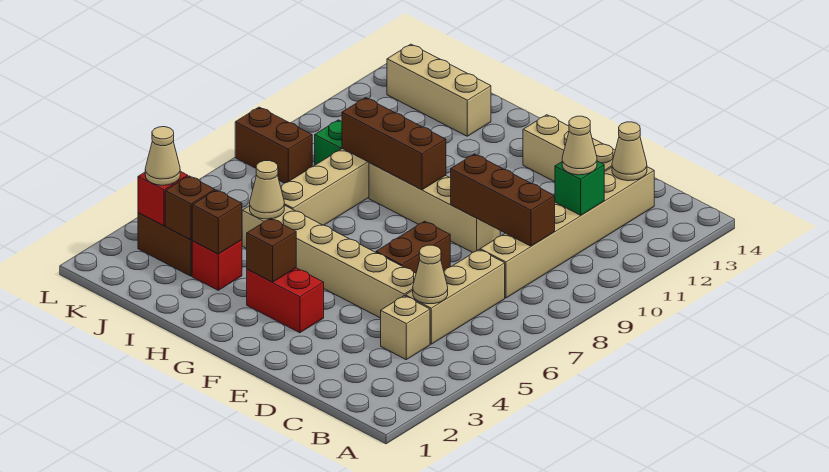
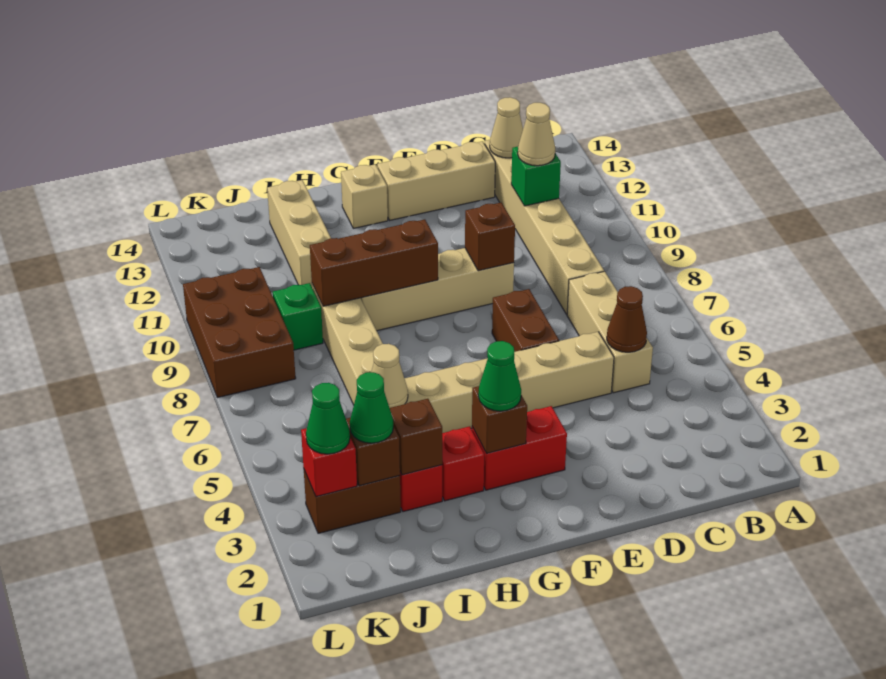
tan brick C4 level 1 -> tan brick G13 level 1
tan cone C5 level 2 -> brown cone C5 level 2
brown brick C9:E9 level 2 -> brown brick E9 level 2
none -> green cone G3 level 3
none -> red brick H3 level 1
tan brick I13:K13 level 1 -> tan brick I11:I13 level 1
none -> green cone J3 level 3
tan cone K3 level 3 -> green cone K3 level 3
brown brick K8:L8 level 1 -> brown brick K8:L10 level 1

